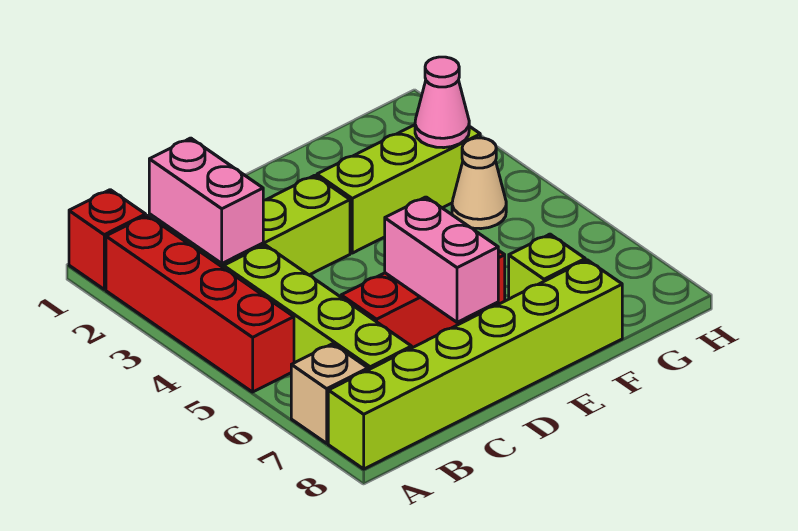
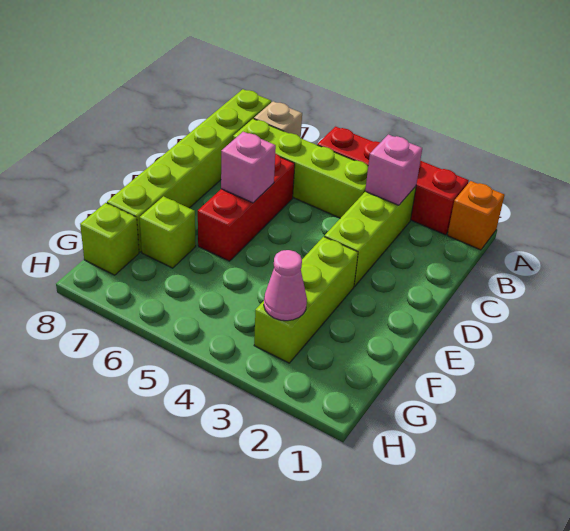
red brick A1 level 1 -> orange brick A1 level 1
pink brick B2:B3 level 2 -> pink brick B3 level 2
pink brick D6:D7 level 2 -> pink brick D6 level 2
tan cone G4 level 1 -> none
none -> lime brick G8 level 1

